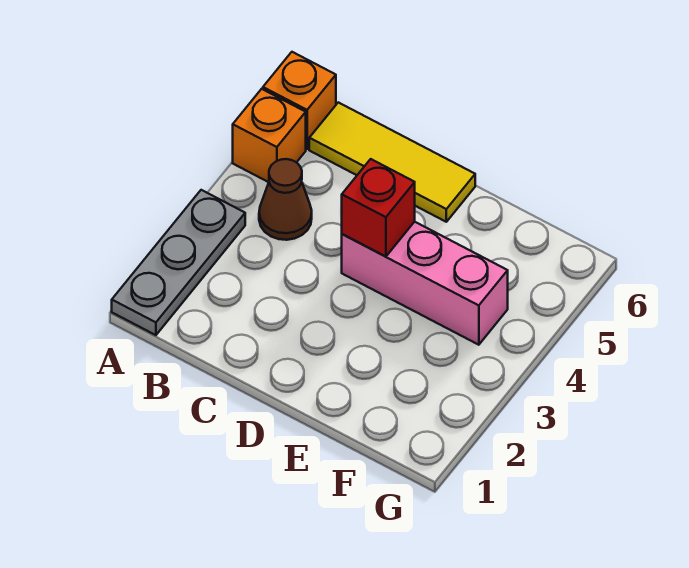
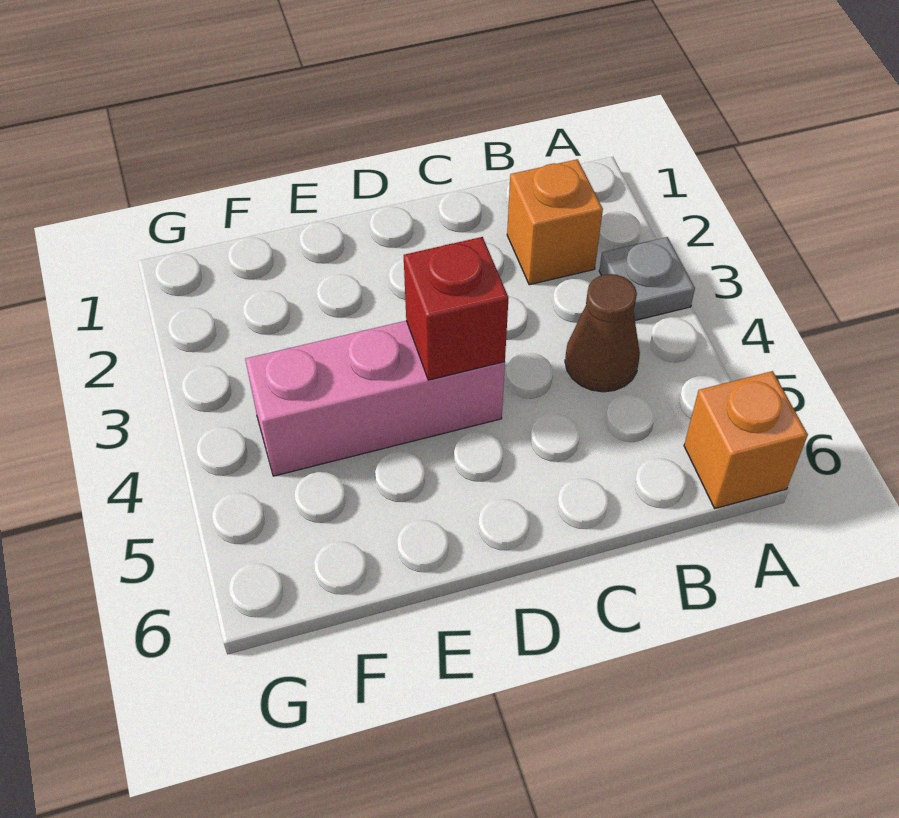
grey plate A1:A3 level 1 -> grey plate A3 level 1
orange brick A5 level 1 -> orange brick B2 level 1
yellow tile B6:D6 level 1 -> none

